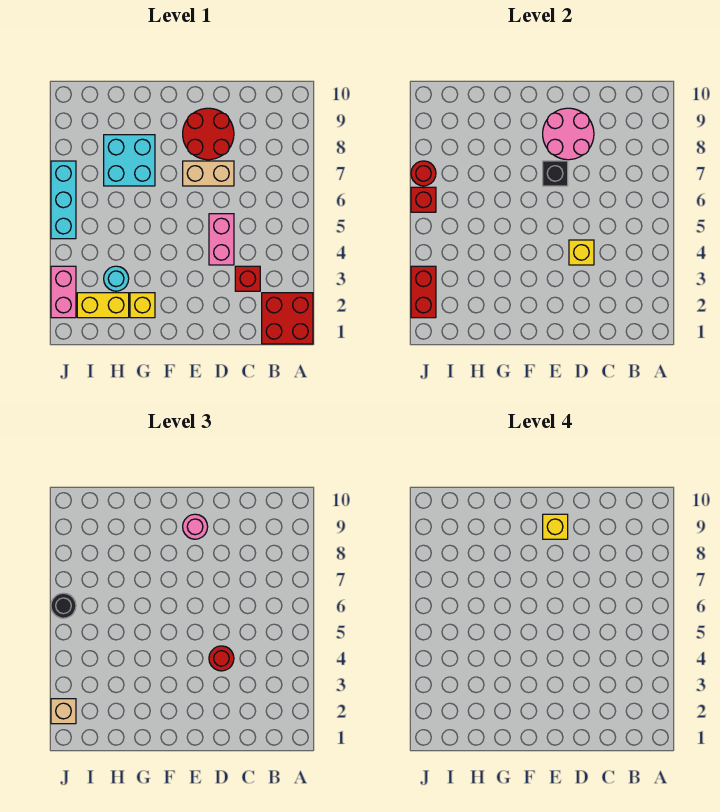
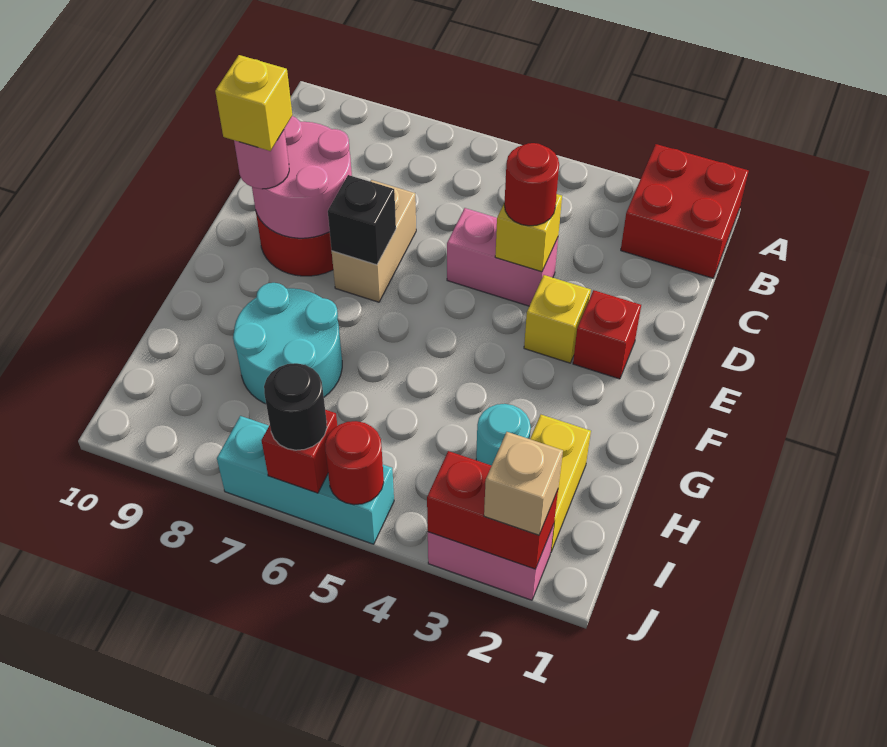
red brick C3 level 1 -> red brick E2 level 1
yellow brick G2 level 1 -> yellow brick E3 level 1
cyan brick G7:H8 level 1 -> cyan round brick G7:H8 level 1
red round brick J7 level 2 -> red round brick J5 level 2

